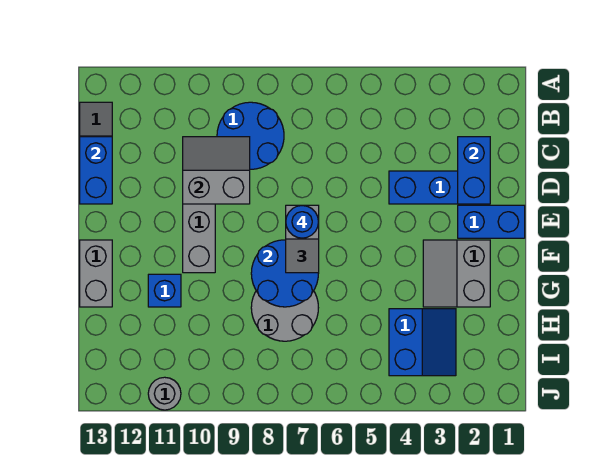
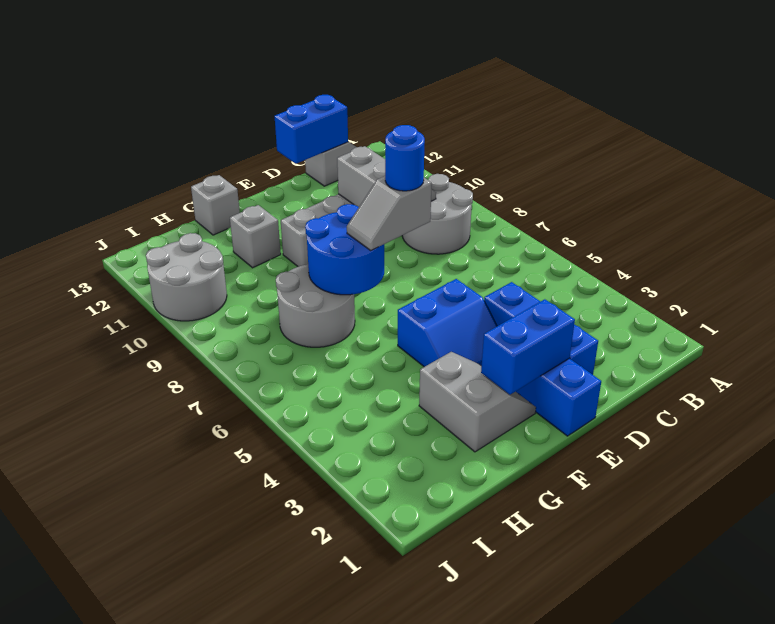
blue round brick B8:C9 level 1 -> grey round brick B8:C9 level 1
blue brick C2:D2 level 2 -> blue brick E2:F2 level 2
grey slope F2:G3 level 1 top 2 -> grey slope F2:G3 level 1 top G
grey brick F13:G13 level 1 -> grey brick G13 level 1
blue brick G11 level 1 -> grey brick G11 level 1
blue slope H3:I4 level 1 top 4 -> blue slope E4:F5 level 1 top 5
grey round brick J11 level 1 -> grey round brick I10:J11 level 1

